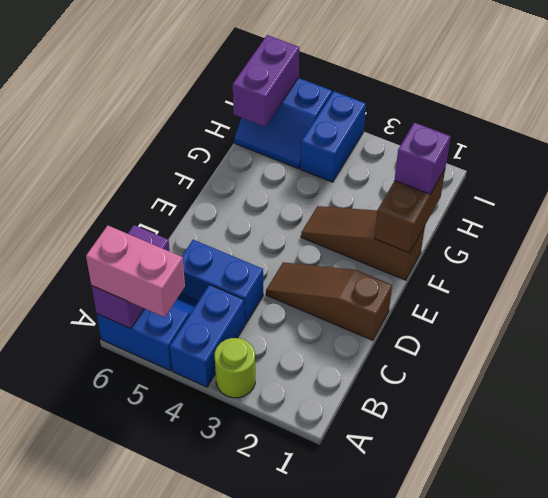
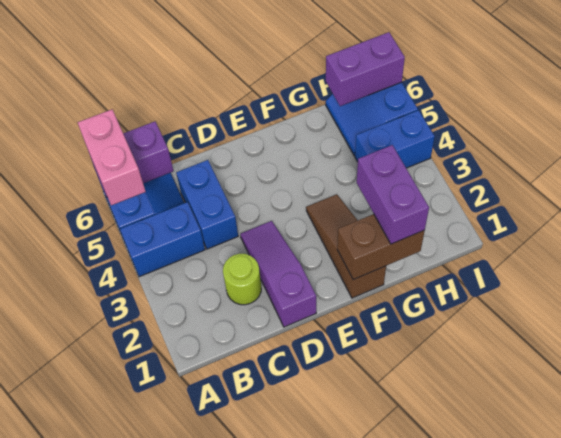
lime round brick A3 level 1 -> lime round brick C2 level 1
brown slope D1:D3 level 1 top 1 -> purple slope D1:D3 level 1 top 1
purple brick G1 level 3 -> purple brick G1:G2 level 3

